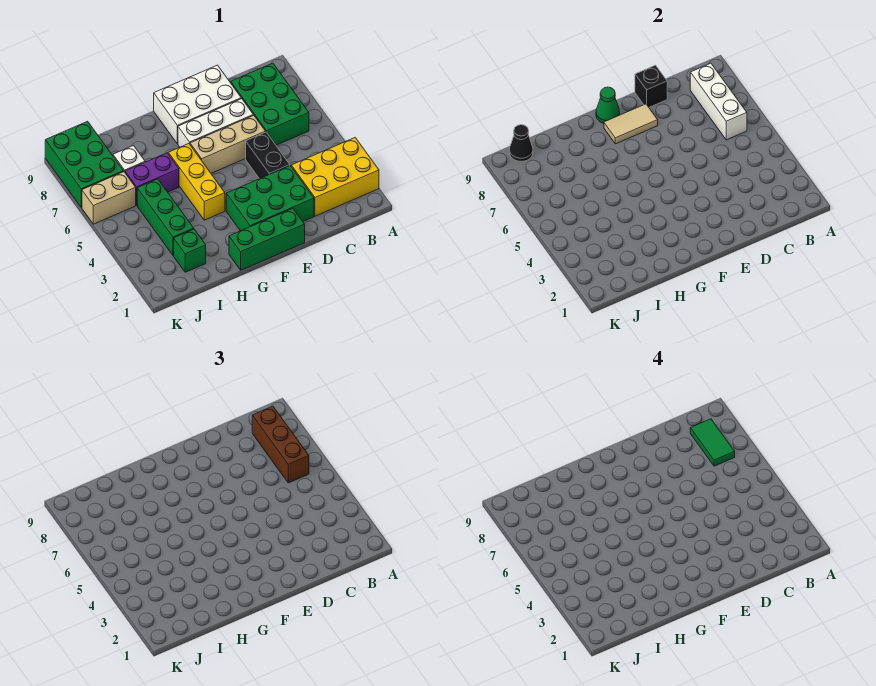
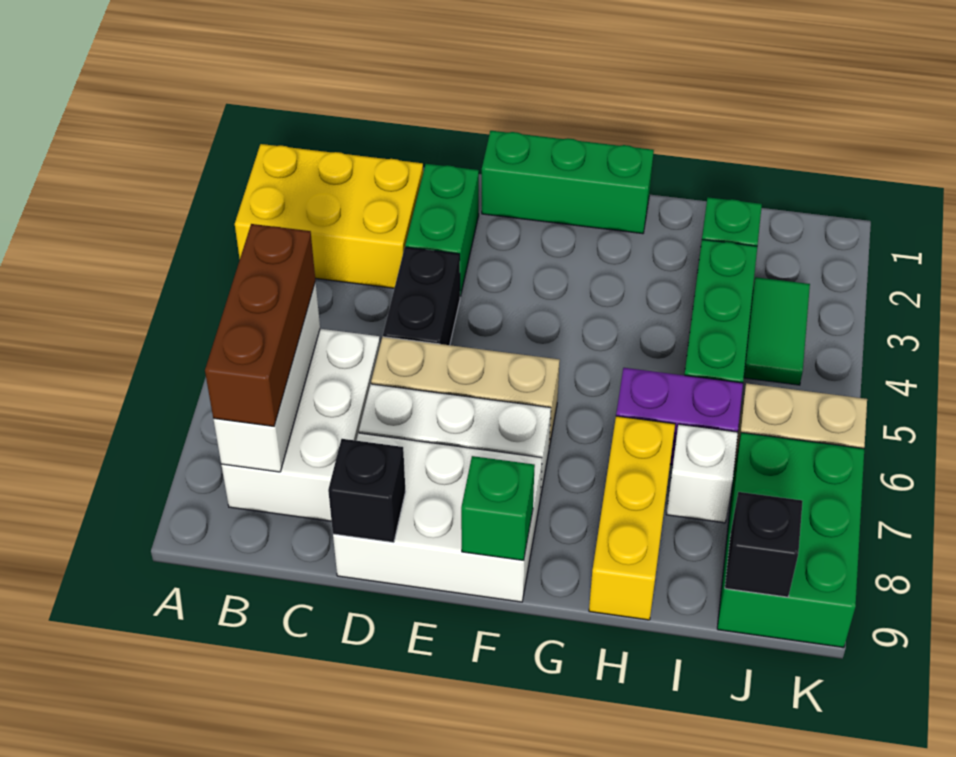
green brick B6:C8 level 1 -> white brick B6:C8 level 1
green tile B7:B8 level 4 -> green tile J3:J4 level 1
green brick D2:F3 level 1 -> green brick D2:D3 level 1
tan tile E8:F8 level 2 -> none
green cone F9 level 2 -> green brick F9 level 2
yellow brick G4:G6 level 1 -> yellow brick H7:H9 level 1
black cone J9 level 2 -> black brick J9 level 2

